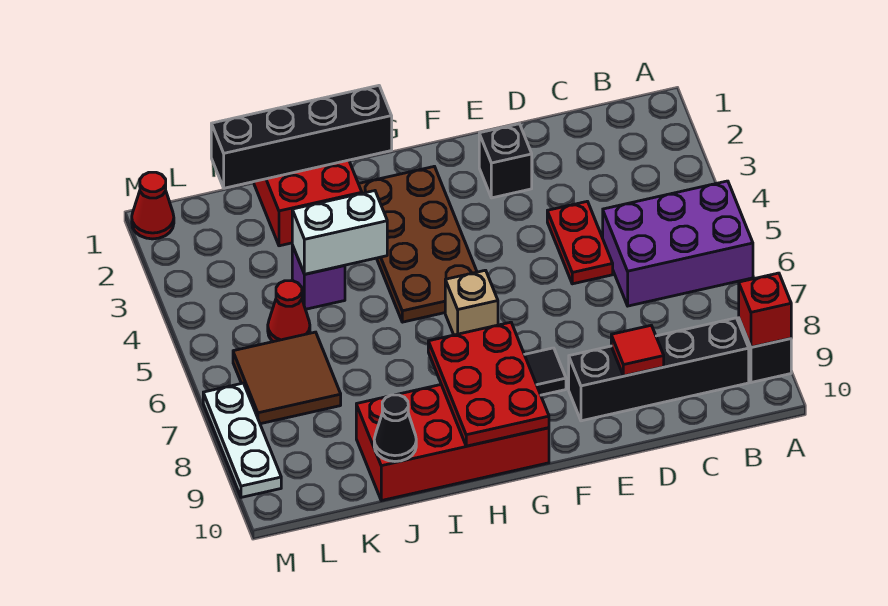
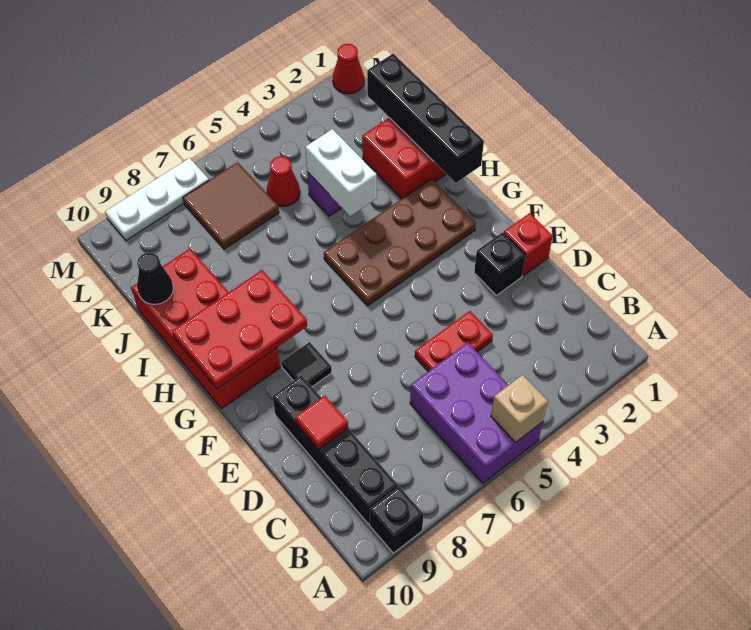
red brick A9 level 2 -> red brick E1 level 1
tan brick G6 level 1 -> tan brick A5 level 2

